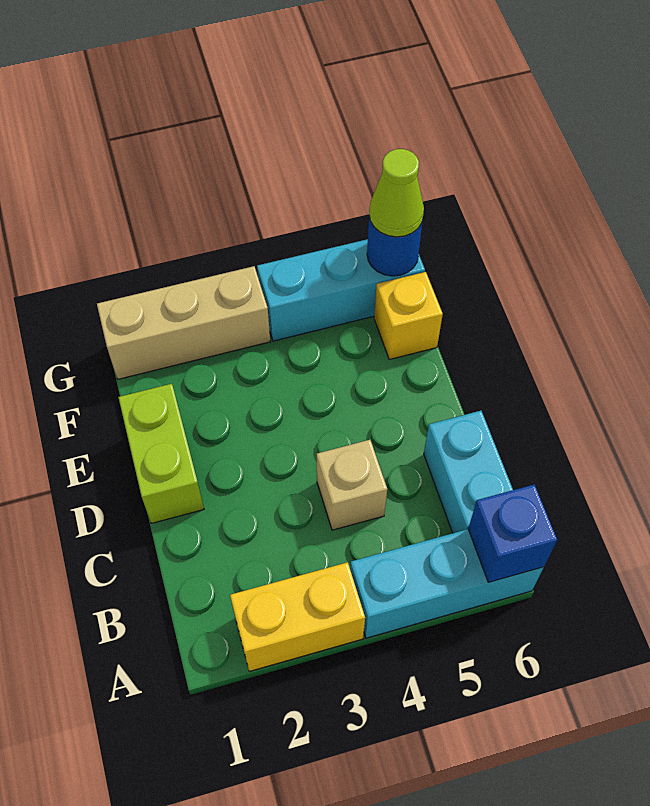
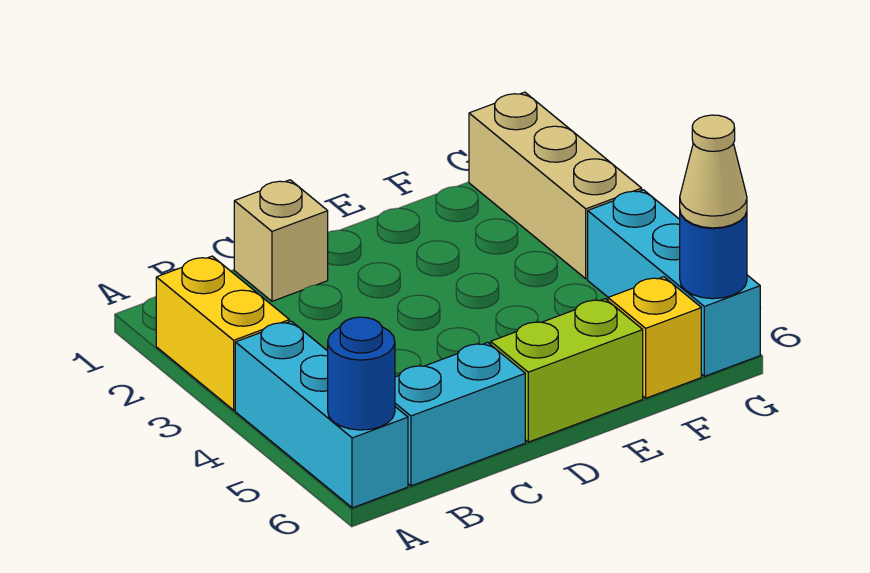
blue brick A6 level 2 -> blue round brick A6 level 2
tan brick C4 level 1 -> tan brick C1 level 1
lime brick D1:E1 level 1 -> lime brick D6:E6 level 1
lime cone G6 level 3 -> tan cone G6 level 3

